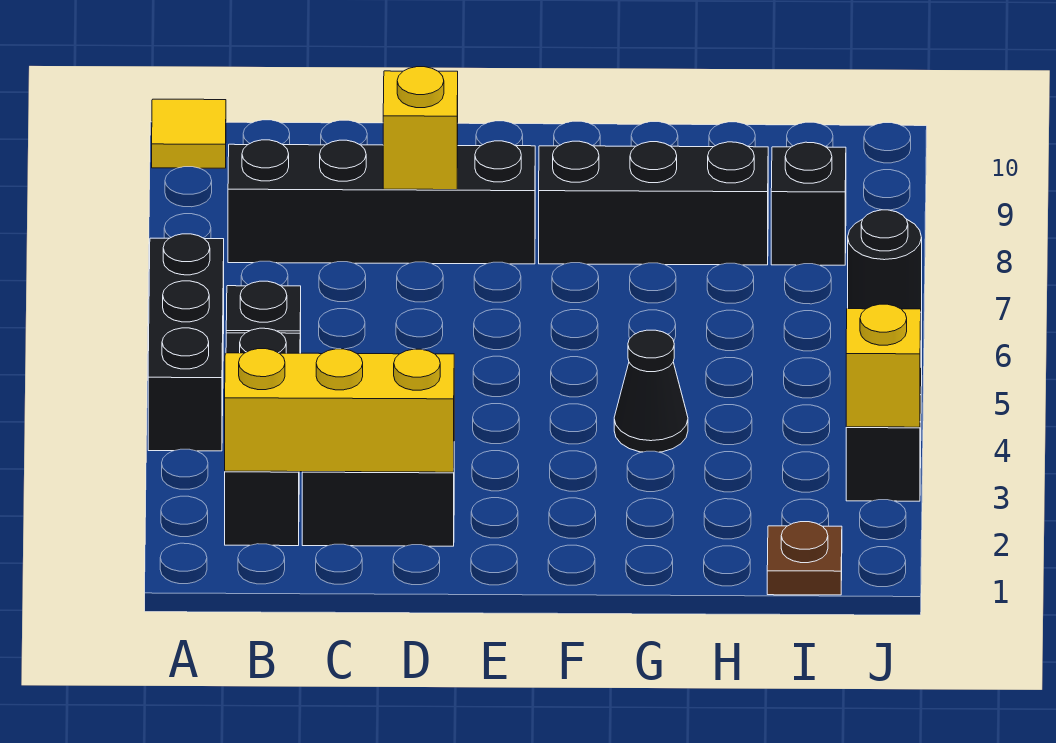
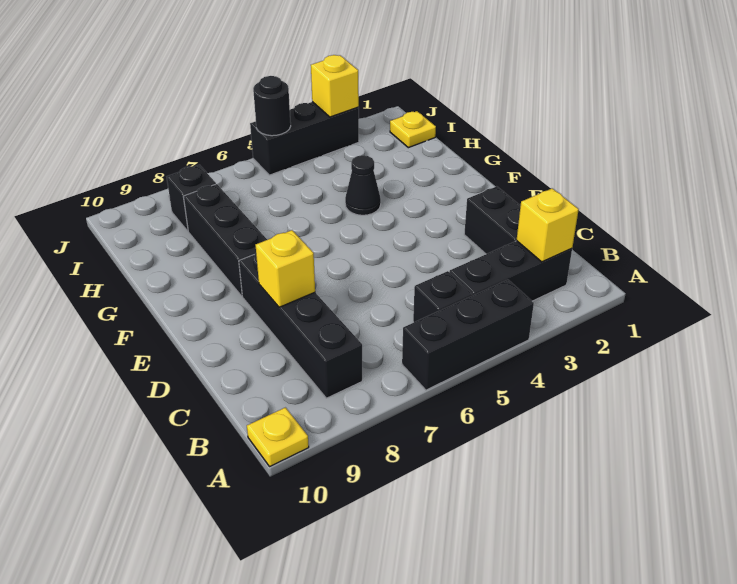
yellow tile A10 level 1 -> yellow plate A10 level 1
yellow brick B2:D2 level 2 -> yellow brick B2 level 2
brown plate I1 level 1 -> yellow plate I1 level 1

